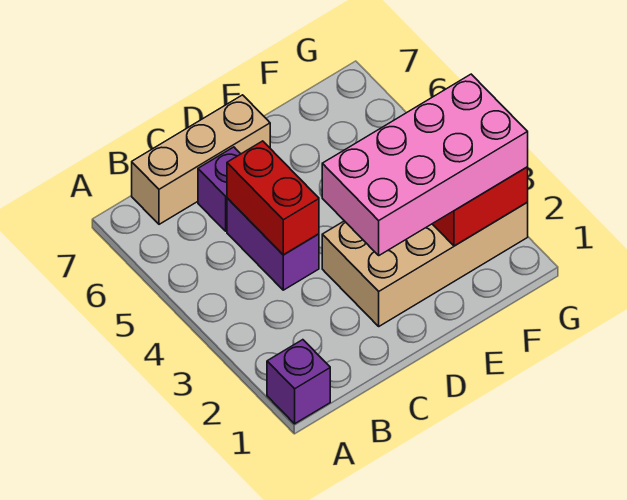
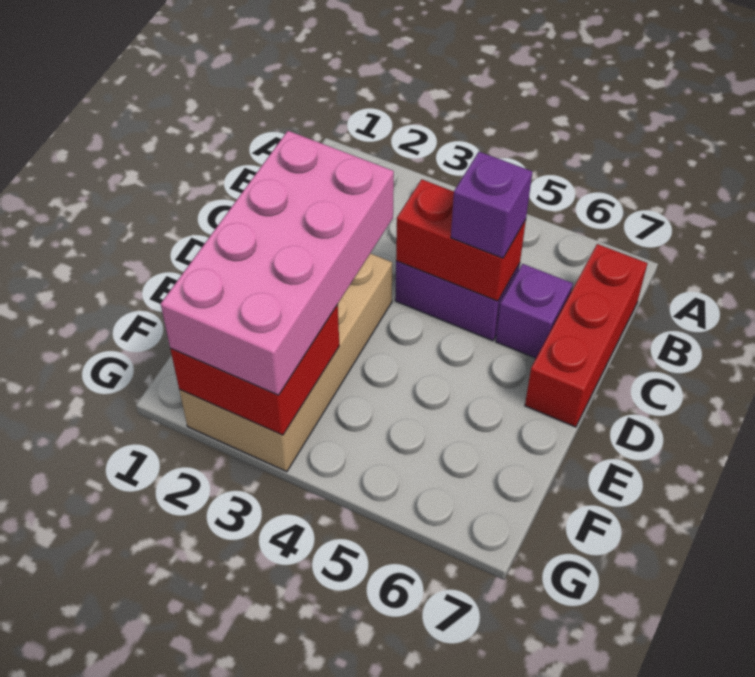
purple brick A1 level 1 -> purple brick C5 level 3
tan brick B7:D7 level 1 -> red brick B7:D7 level 1

